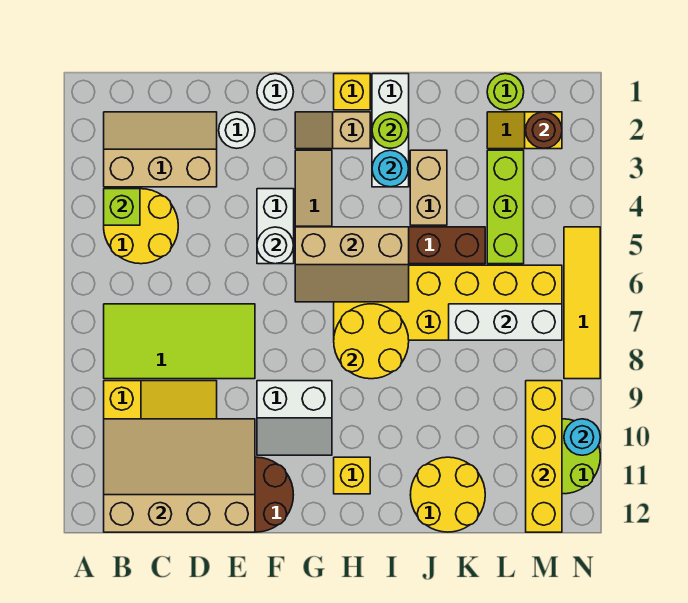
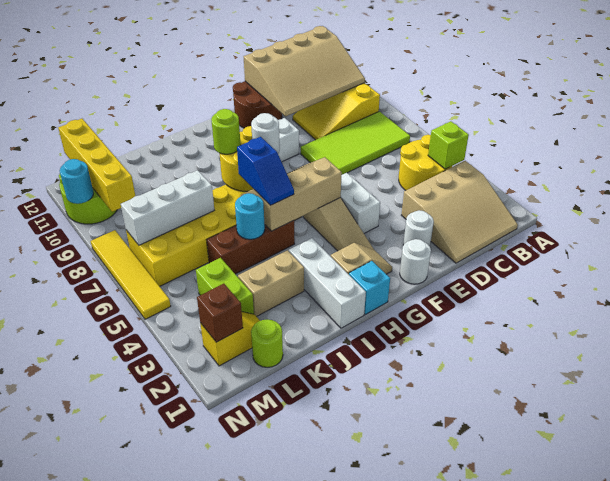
tan slope B2:D3 level 1 top 3 -> tan slope B1:D3 level 1 top 3
white round brick F5 level 2 -> white round brick H7 level 3
yellow brick H1 level 1 -> cyan brick H1 level 1
yellow brick H11 level 1 -> none
lime round brick I2 level 2 -> lime round brick I8 level 3
cyan round brick I3 level 2 -> cyan round brick J5 level 2
none -> blue slope I5:I6 level 3 top 6
tan brick J3:J4 level 1 -> tan brick J3:K3 level 1
yellow round brick J11:K12 level 1 -> none
lime brick L3:L5 level 1 -> lime brick L3:L4 level 1
brown round brick M2 level 2 -> brown brick M2 level 2

